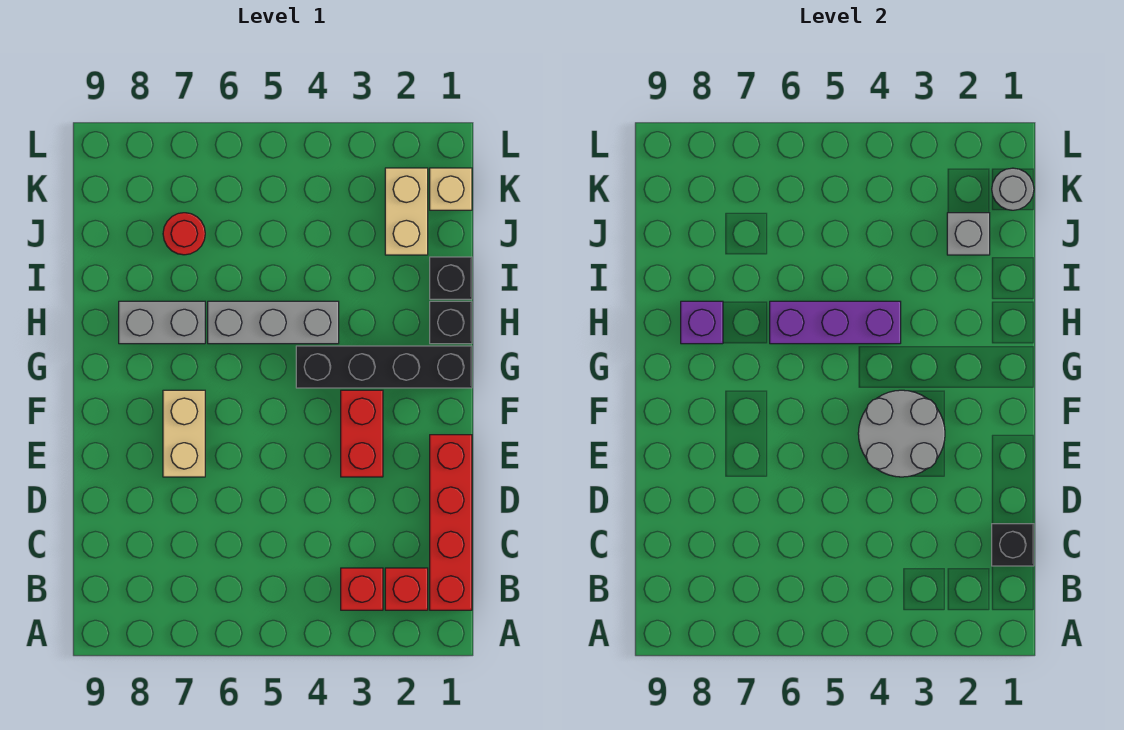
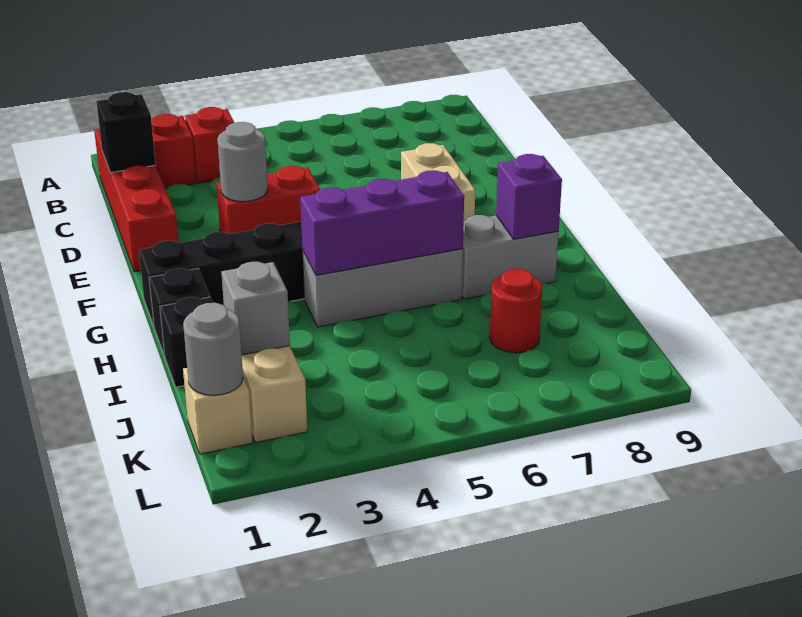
red brick E3:F3 level 1 -> red brick E3:E4 level 1
grey round brick E3:F4 level 2 -> grey round brick E3 level 2

